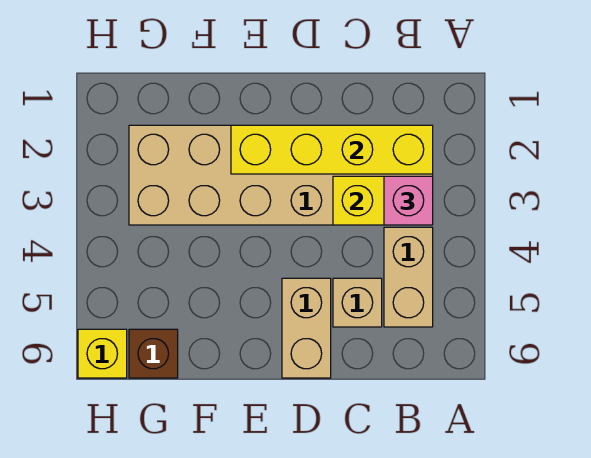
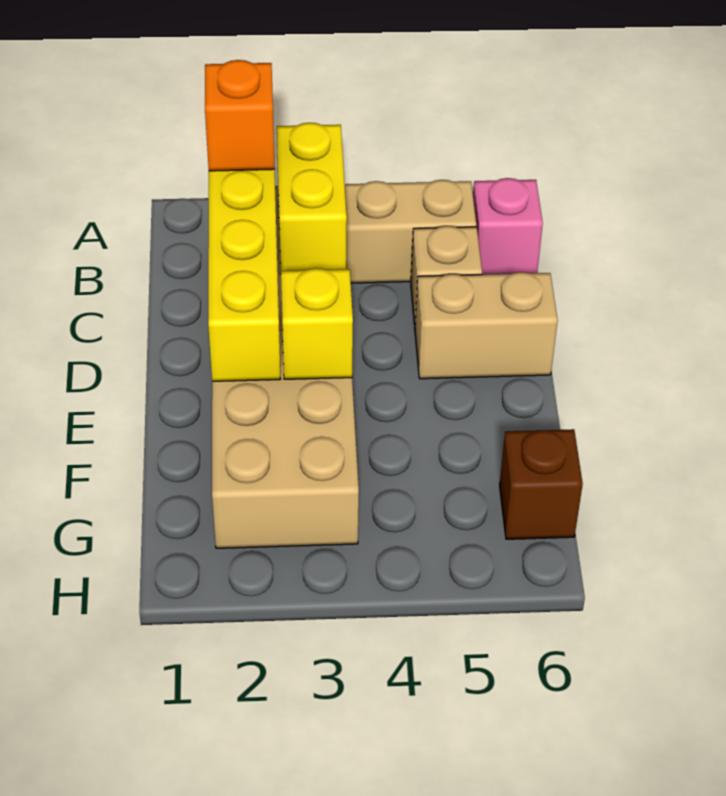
none -> orange brick B2 level 3
pink brick B3 level 3 -> pink brick B6 level 1
yellow brick H6 level 1 -> yellow brick E3 level 2

